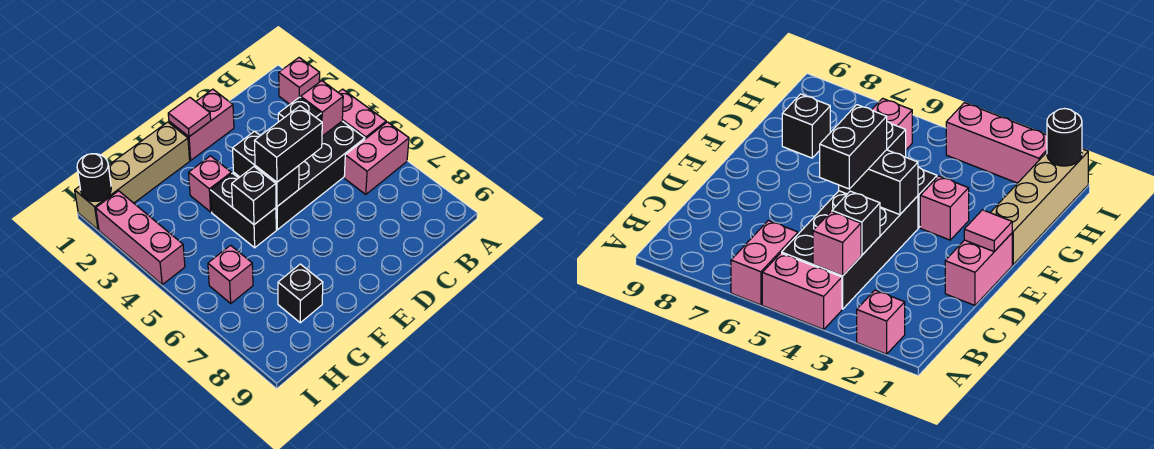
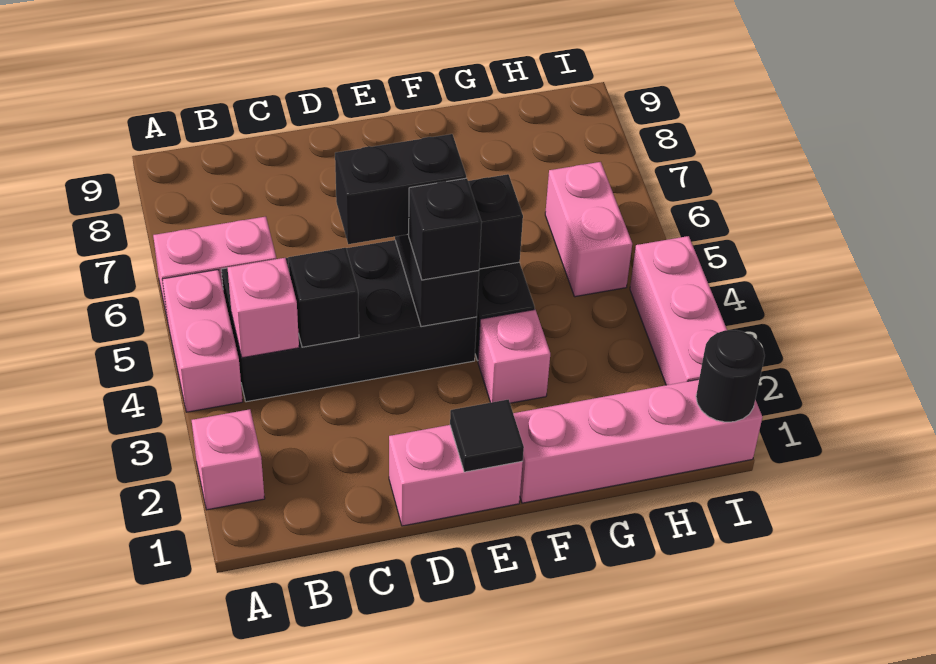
pink tile E1 level 2 -> black tile E1 level 2
tan brick F1:I1 level 1 -> pink brick F1:I1 level 1
black brick G8 level 1 -> black brick E4 level 3
pink brick H6 level 1 -> pink brick H5:H6 level 1

